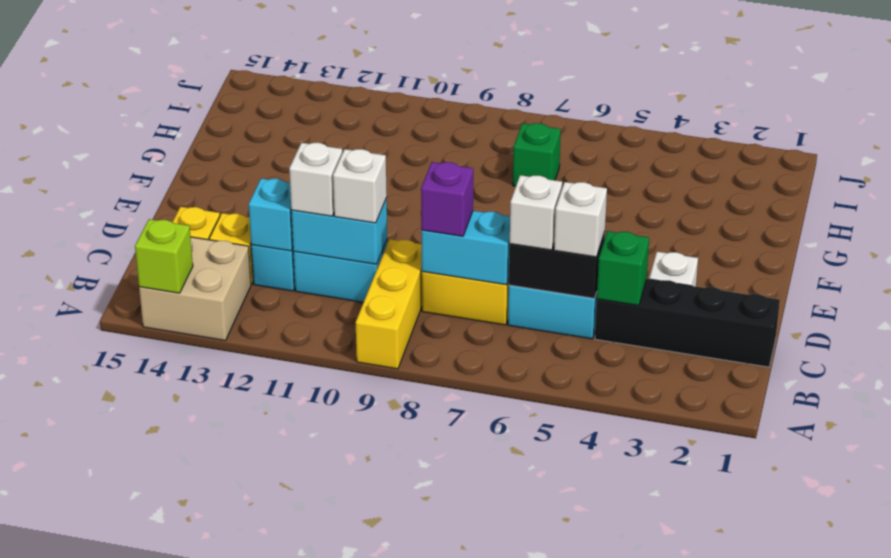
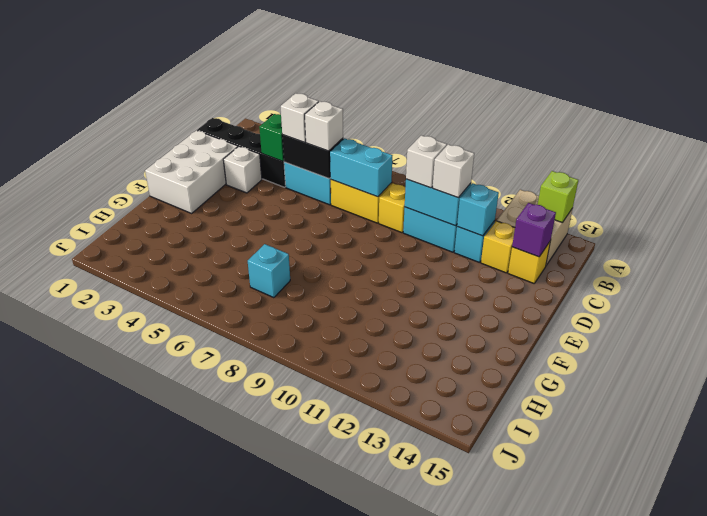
yellow brick A9:C9 level 1 -> yellow brick C9 level 1
purple brick C8 level 3 -> purple brick C14 level 2
none -> white brick D1:F2 level 1
green brick H7 level 1 -> cyan brick H7 level 1

